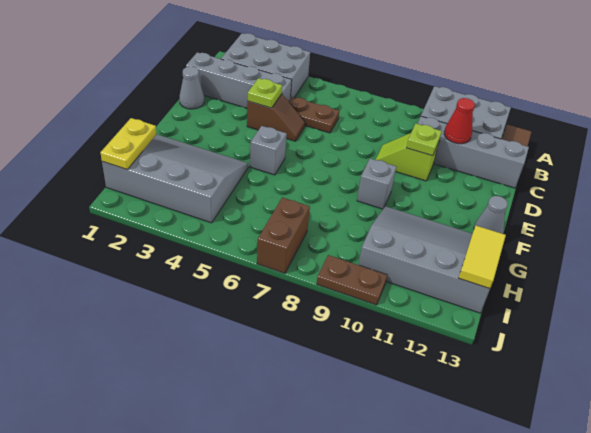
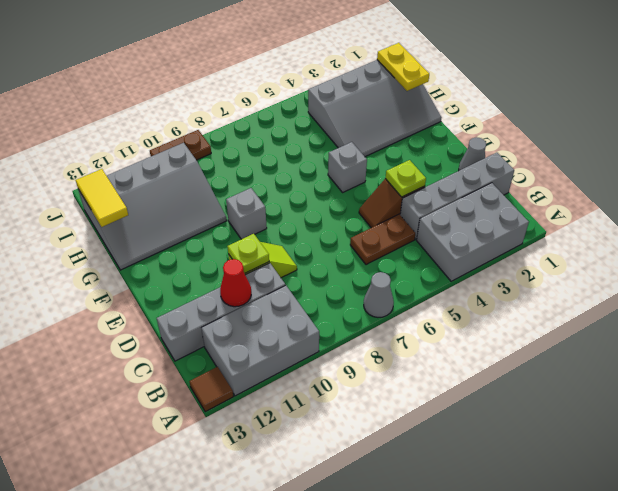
grey cone F13 level 1 -> grey cone A7 level 1
brown brick I7:J7 level 1 -> none

